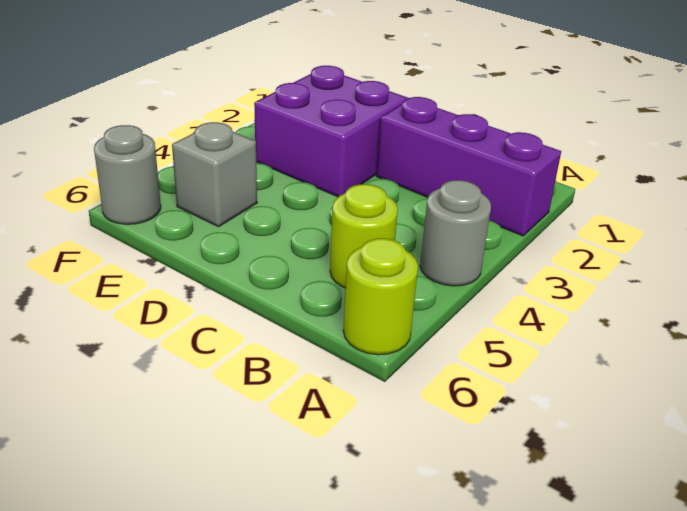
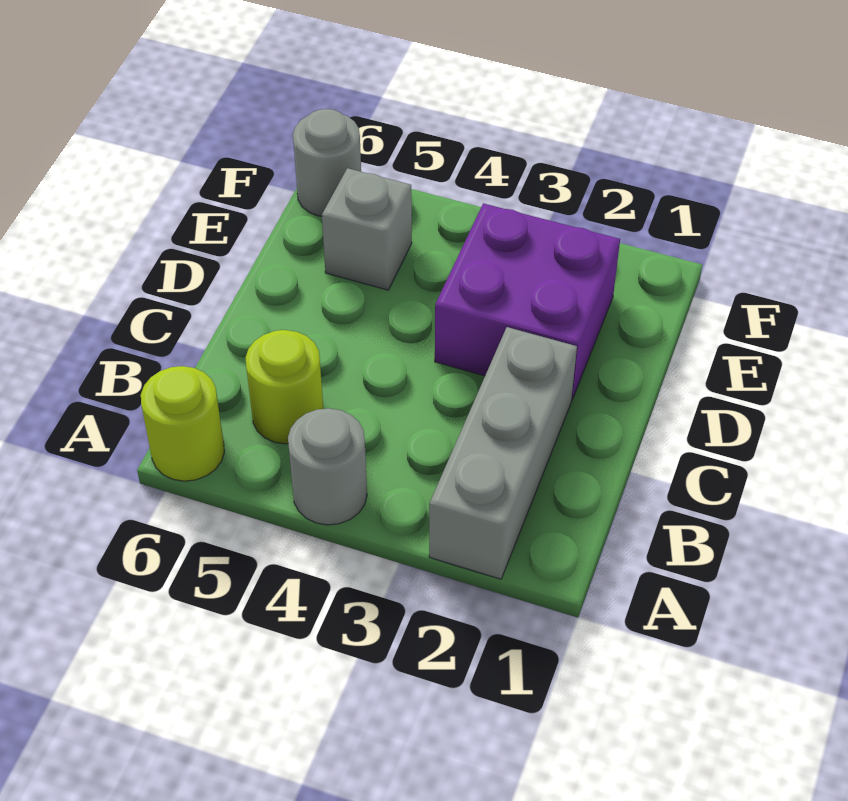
purple brick A2:C2 level 1 -> grey brick A2:C2 level 1

